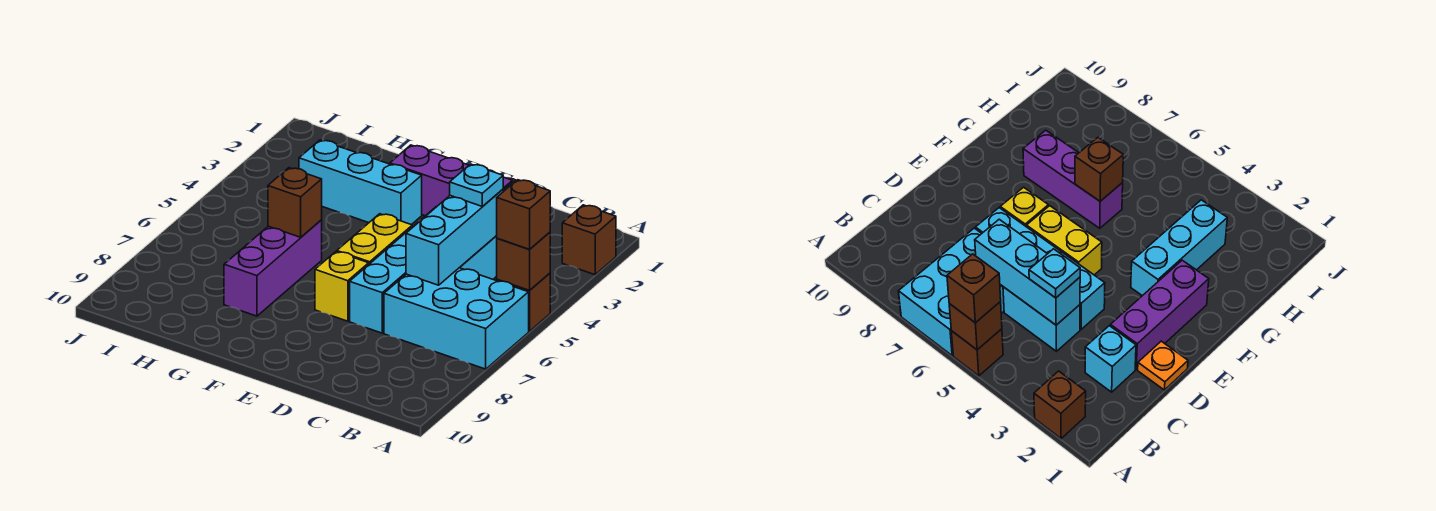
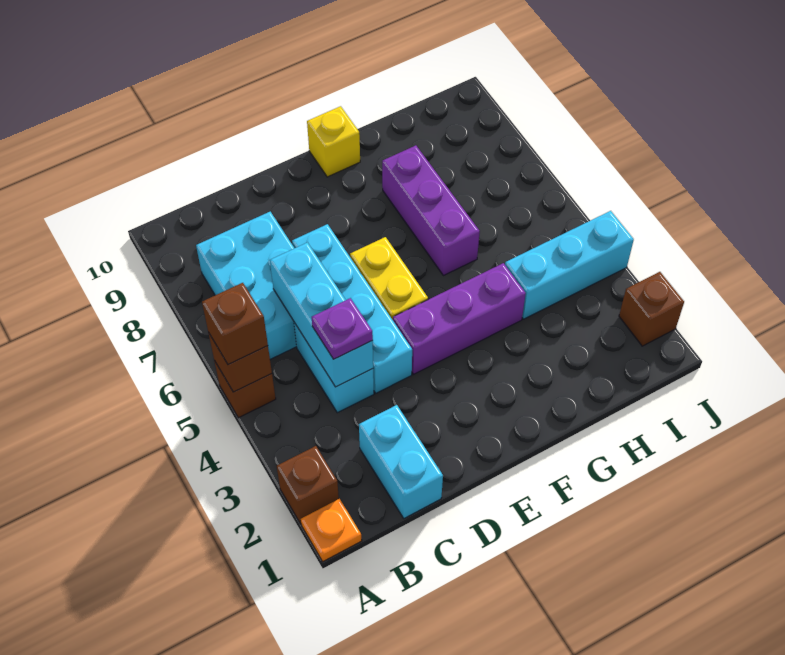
cyan brick A6:C7 level 1 -> cyan brick B6:C8 level 1
cyan brick C2 level 1 -> cyan brick C1:C2 level 1
cyan plate C4 level 3 -> purple plate C4 level 3
orange plate D1 level 1 -> orange plate A1 level 1
purple brick D2:F2 level 1 -> purple brick E4:G4 level 1
yellow brick E7 level 1 -> yellow brick F10 level 1
cyan brick F3:H3 level 1 -> cyan brick H4:J4 level 1
brown brick G6 level 2 -> brown brick J2 level 1

